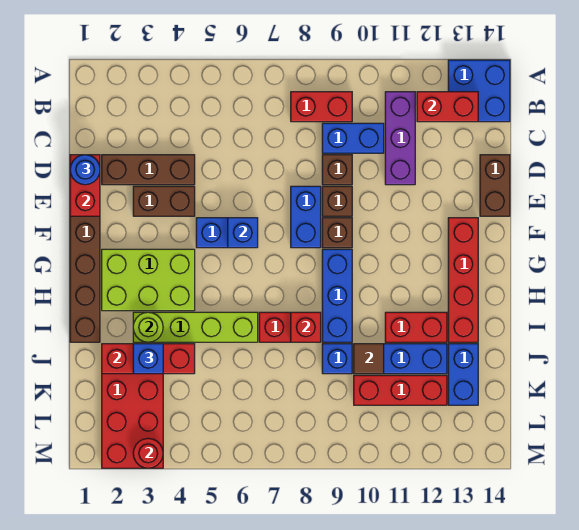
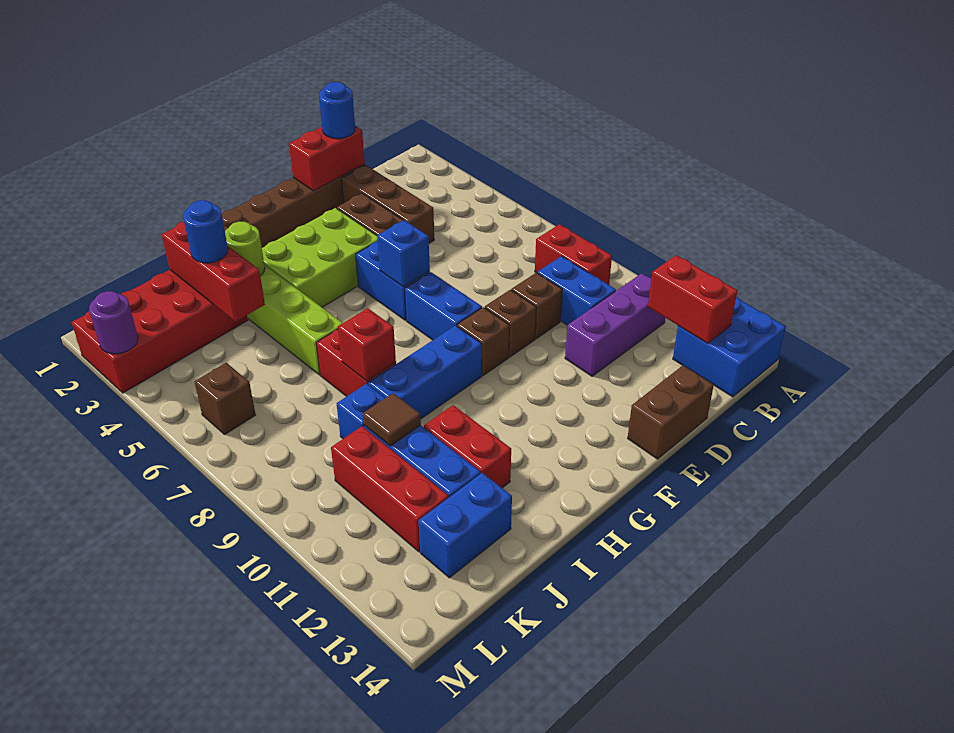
blue brick E8:F8 level 1 -> blue brick F7:F8 level 1
red brick F13:I13 level 1 -> none
lime brick G2:H4 level 1 -> lime brick F3:H4 level 1
blue brick J3 level 3 -> blue round brick J3 level 3
none -> brown brick L6 level 1
red round brick M3 level 2 -> purple round brick M3 level 2

